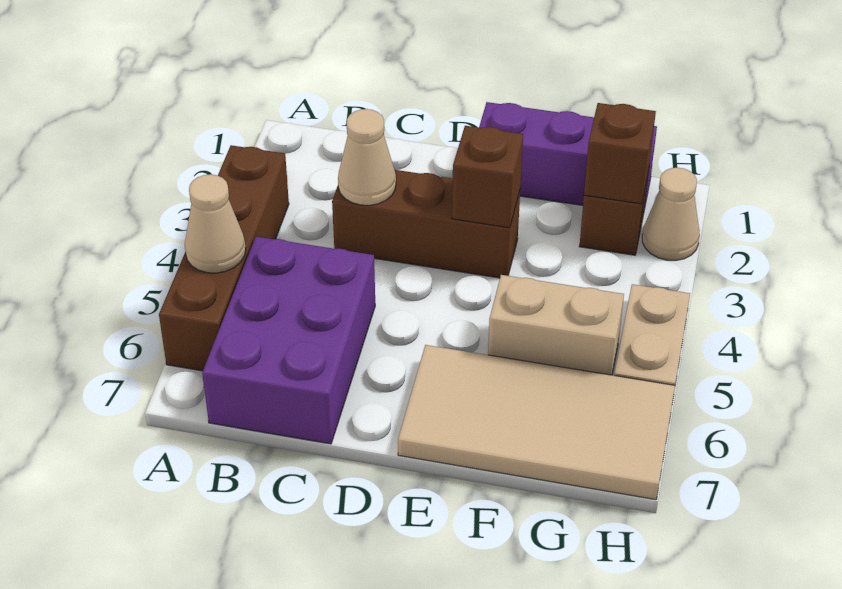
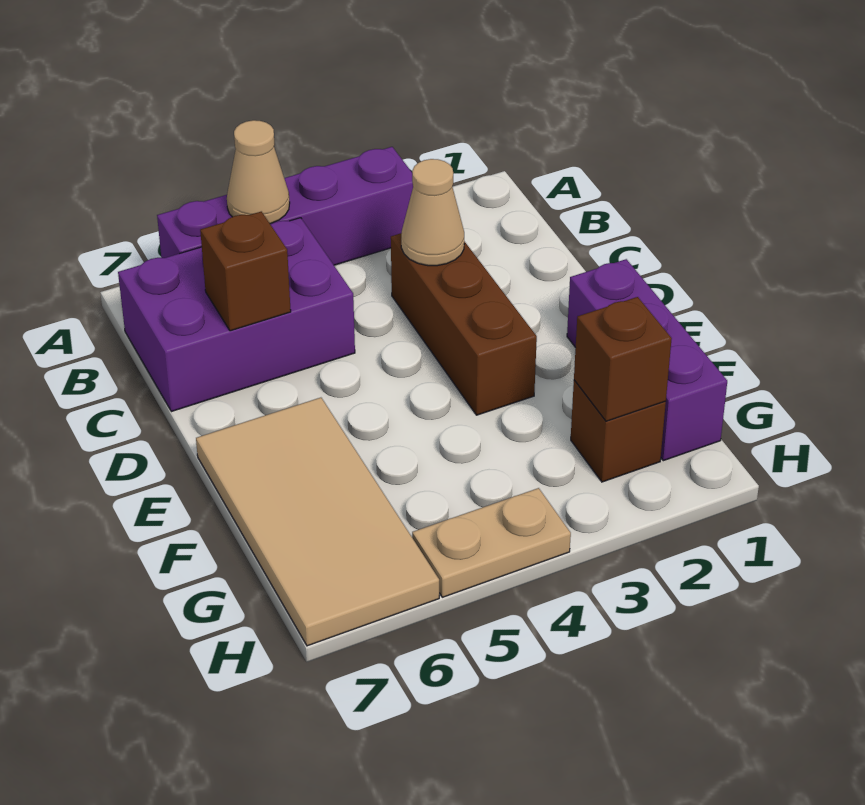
brown brick A3:A6 level 1 -> purple brick A3:A6 level 1
brown brick E3 level 2 -> brown brick C6 level 2
tan brick F5:G5 level 1 -> none
tan cone H2 level 1 -> none

